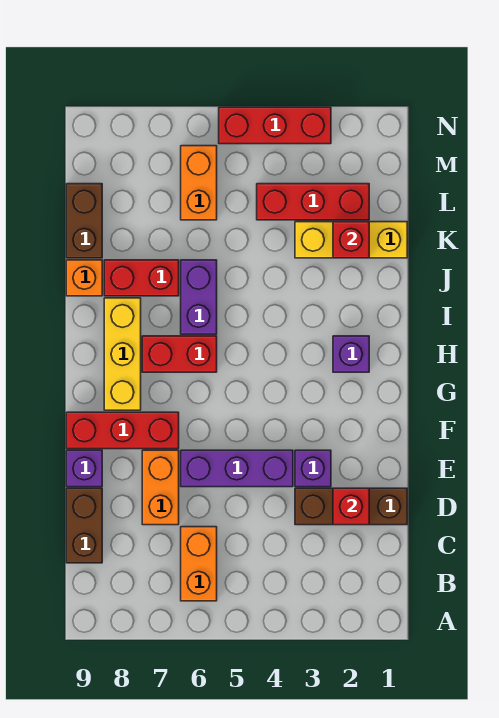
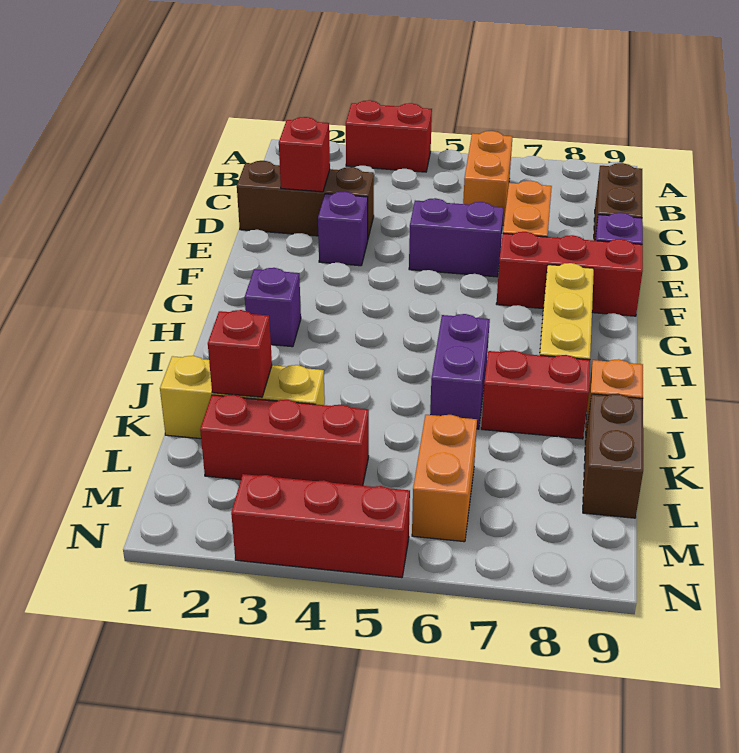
purple brick E4:E6 level 1 -> purple brick E5:E6 level 1
red brick H6:H7 level 1 -> red brick A3:A4 level 1

